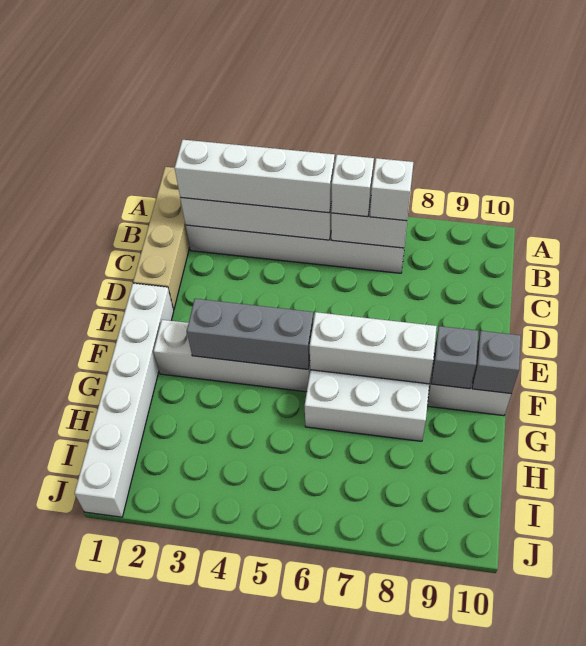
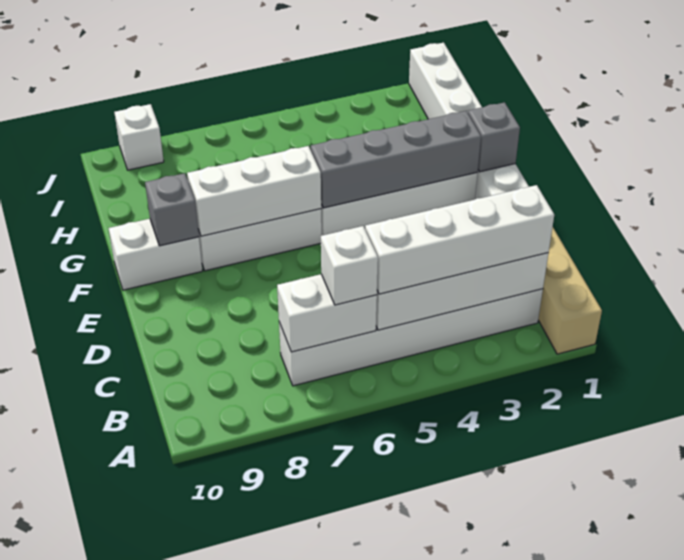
white brick B7 level 3 -> white brick J9 level 1
grey brick F3:F5 level 2 -> grey brick F2:F5 level 2
grey brick F10 level 2 -> grey brick F1 level 2

